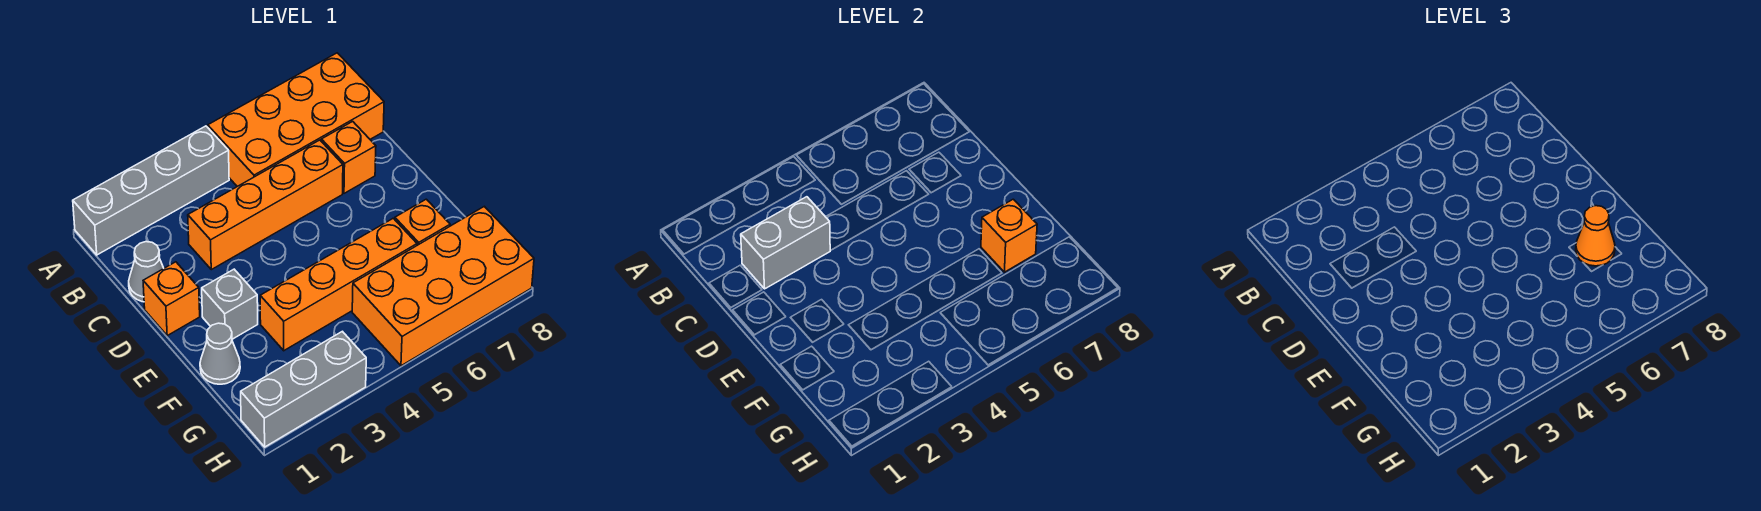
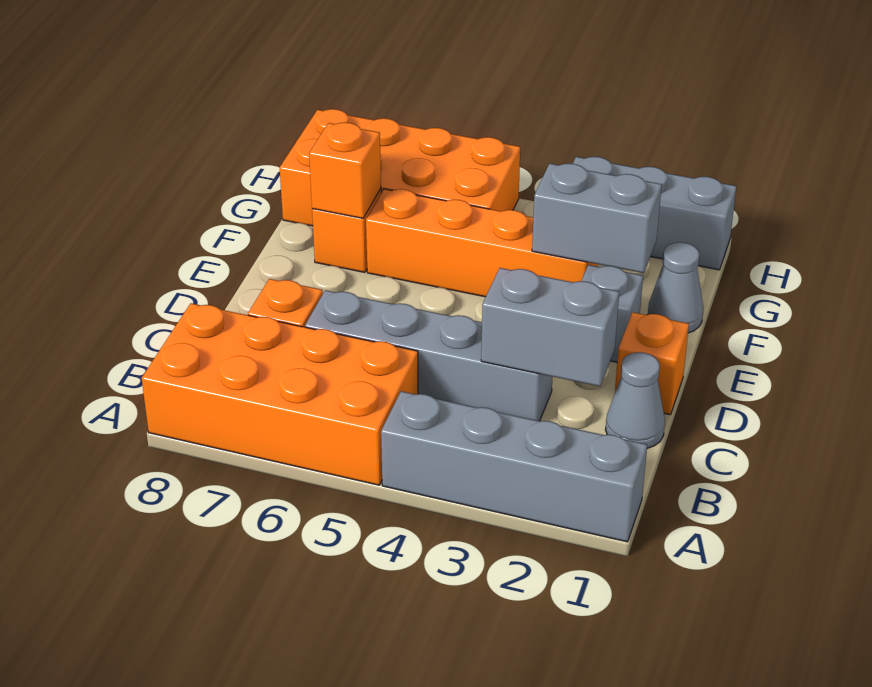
orange brick C3:C6 level 1 -> grey brick C3:C6 level 1
none -> grey brick F2:F3 level 2
orange cone F7 level 3 -> none

